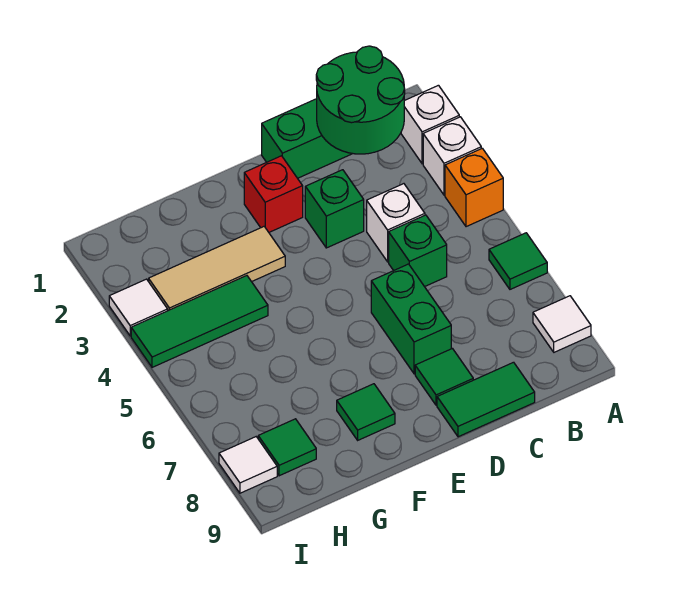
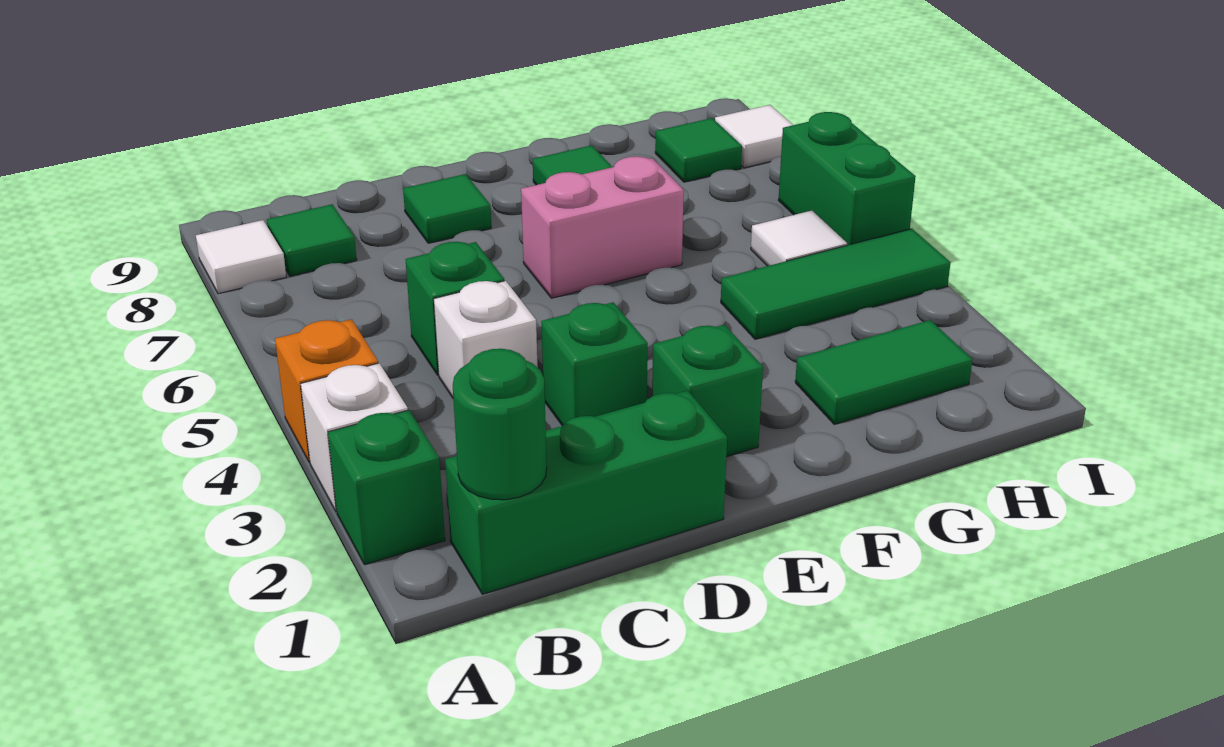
white brick A2 level 1 -> green brick A2 level 1
green tile A6 level 1 -> green tile B8 level 1
green round brick B1:C2 level 2 -> green round brick B1 level 2
green tile C9:D9 level 1 -> green tile G2:H2 level 1
green brick D6:D7 level 1 -> green brick I5:I6 level 1
red brick E2 level 1 -> green brick E2 level 1
none -> pink brick E6:F6 level 1
tan tile F3:H3 level 1 -> none
white tile I3 level 1 -> white tile H5 level 1

